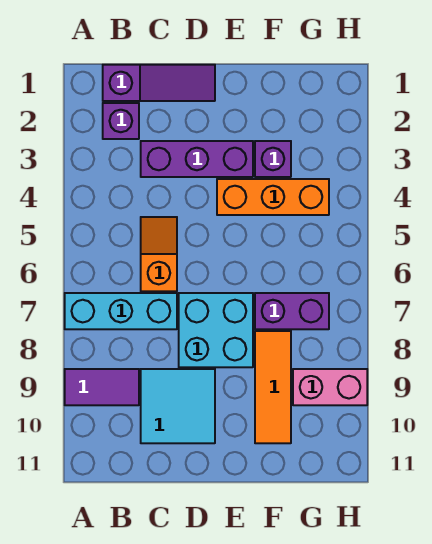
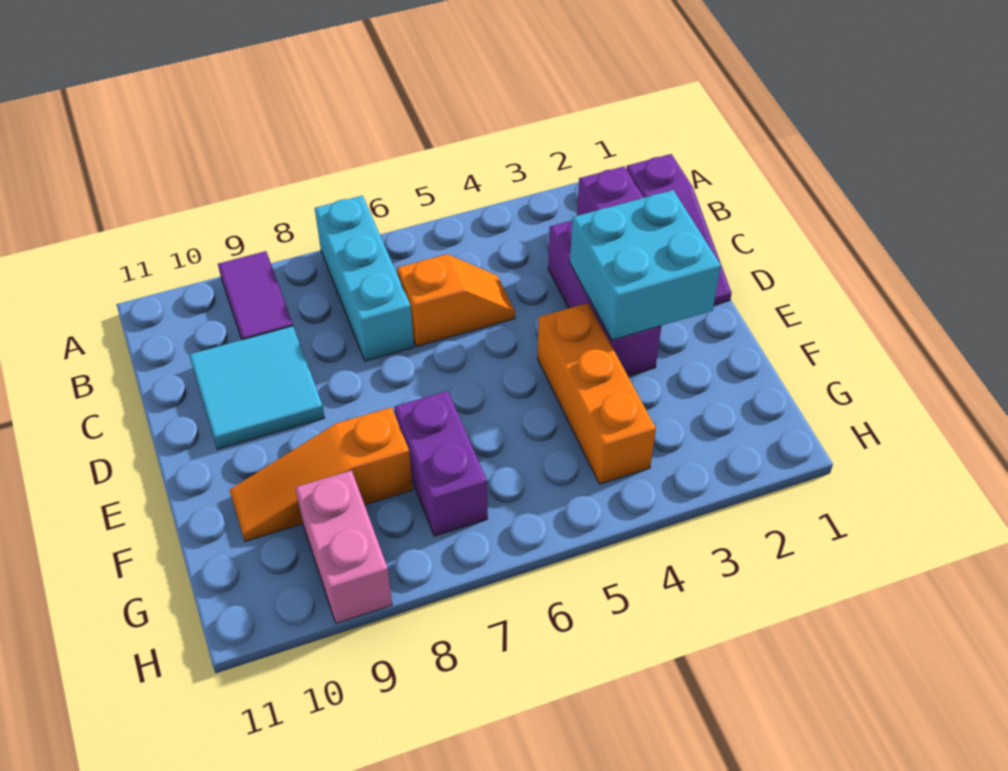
cyan brick D7:E8 level 1 -> cyan brick D2:E3 level 2
purple brick F3 level 1 -> none
orange tile F8:F10 level 1 -> orange slope F8:F10 level 1 top 8

